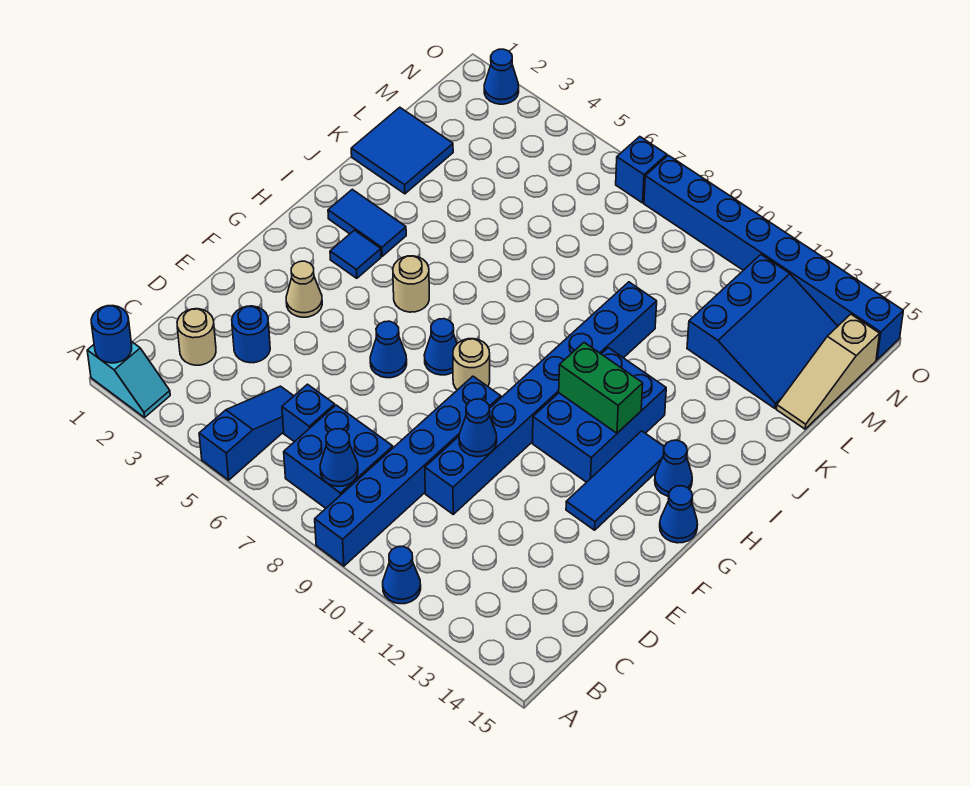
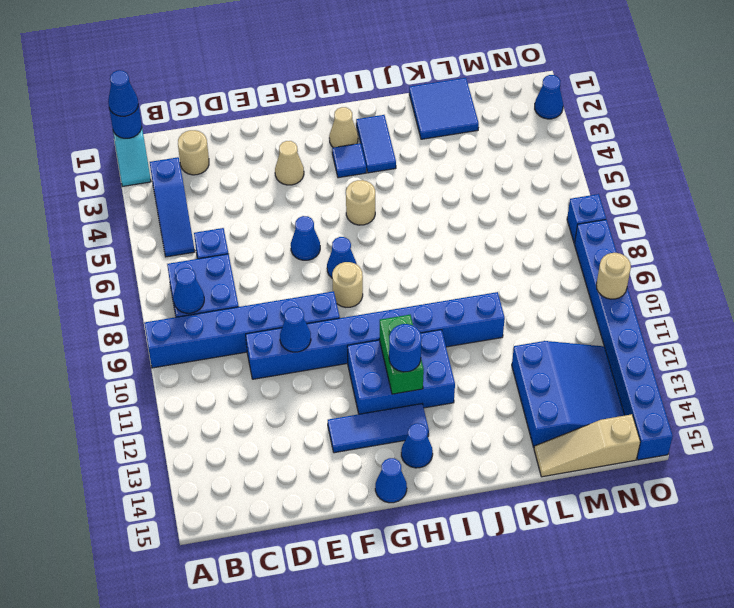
blue slope A5:C5 level 1 top A -> blue slope B3:B5 level 1 top 3
blue cone A11 level 1 -> blue cone A1 level 3
blue round brick D3 level 1 -> blue round brick H12 level 3
none -> tan cone H2 level 1
blue slope L12:N14 level 1 top 12 -> blue slope L12:N14 level 1 top L
none -> tan round brick O10 level 2

